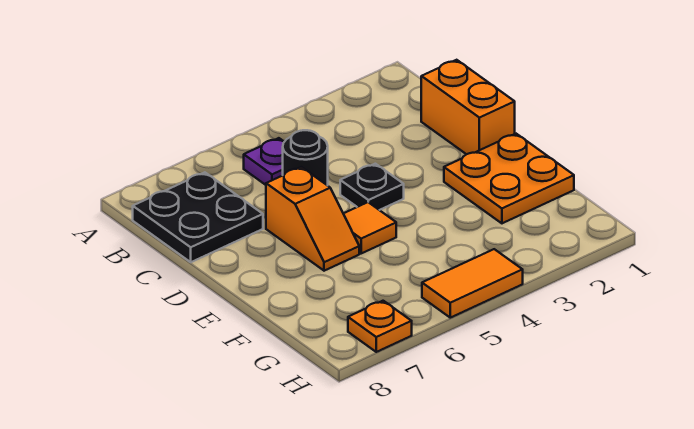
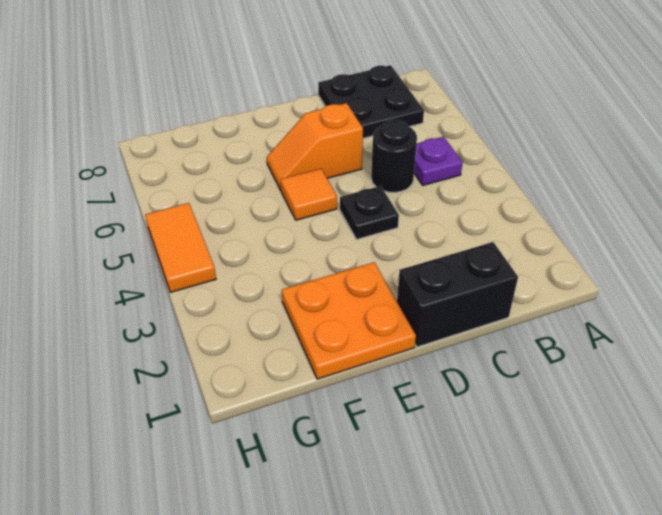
orange brick C1:D1 level 1 -> black brick C1:D1 level 1
orange plate H7 level 1 -> none

